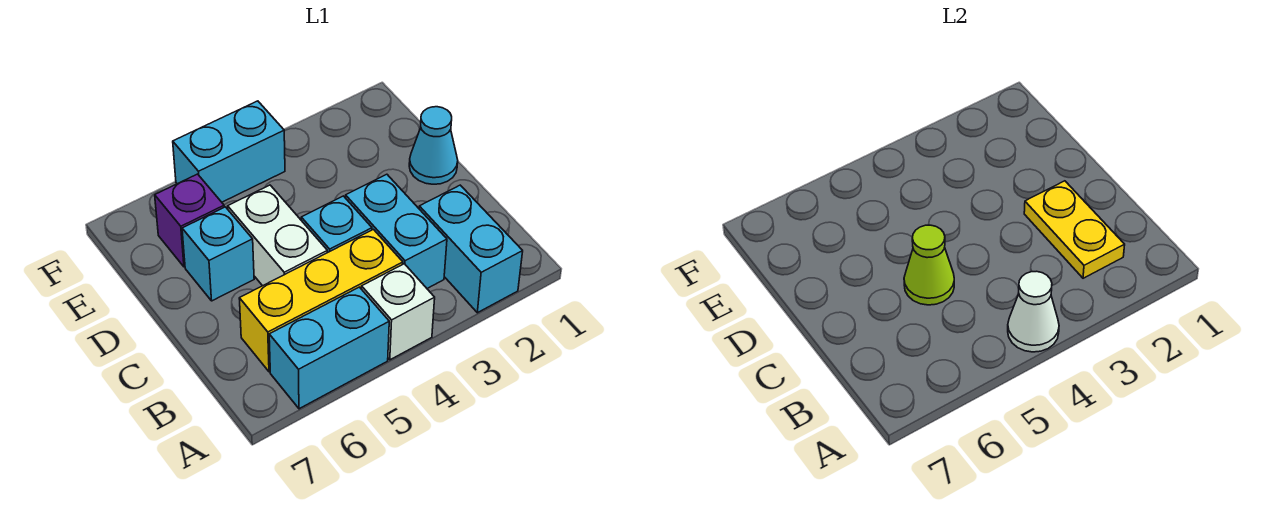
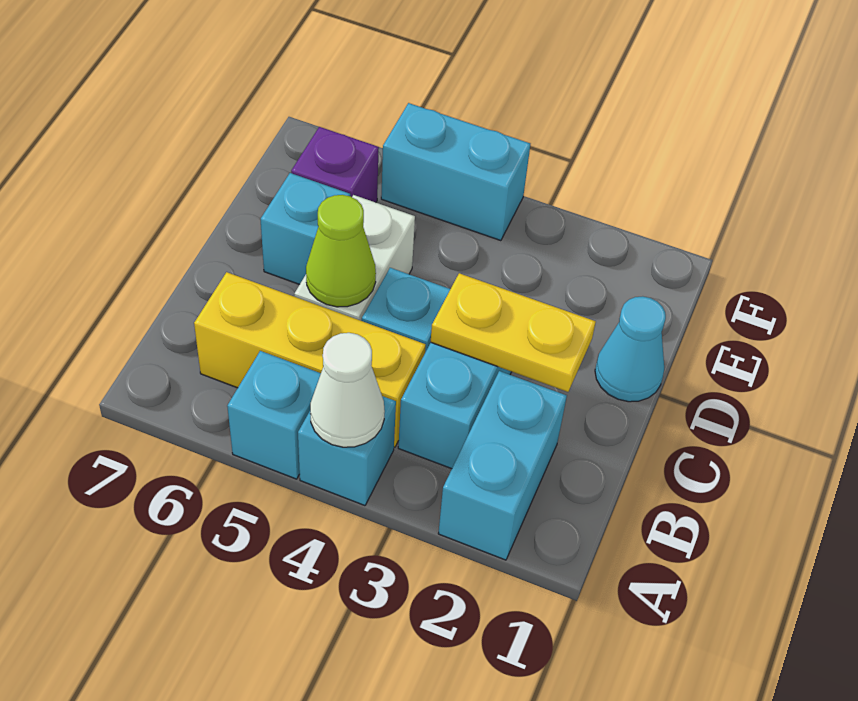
white brick A4 level 1 -> cyan brick A4 level 1
cyan brick A5:A6 level 1 -> cyan brick A5 level 1
yellow plate B2:C2 level 2 -> yellow plate C2:C3 level 2

